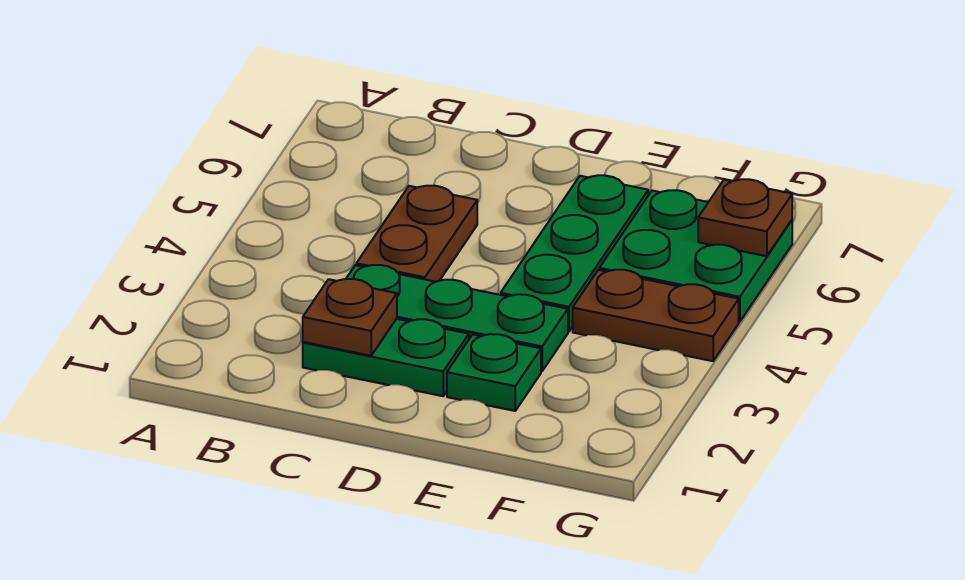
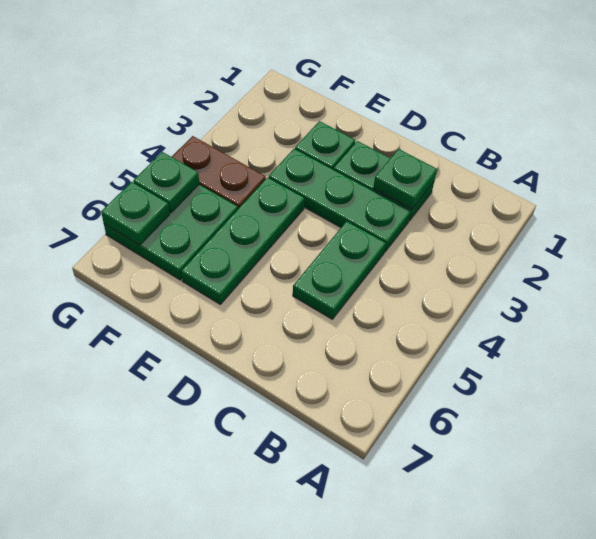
brown plate C2 level 2 -> green plate C2 level 2
brown plate C4:C5 level 1 -> green plate C4:C5 level 1
none -> green plate G5 level 2
brown plate G6 level 2 -> green plate G6 level 2

